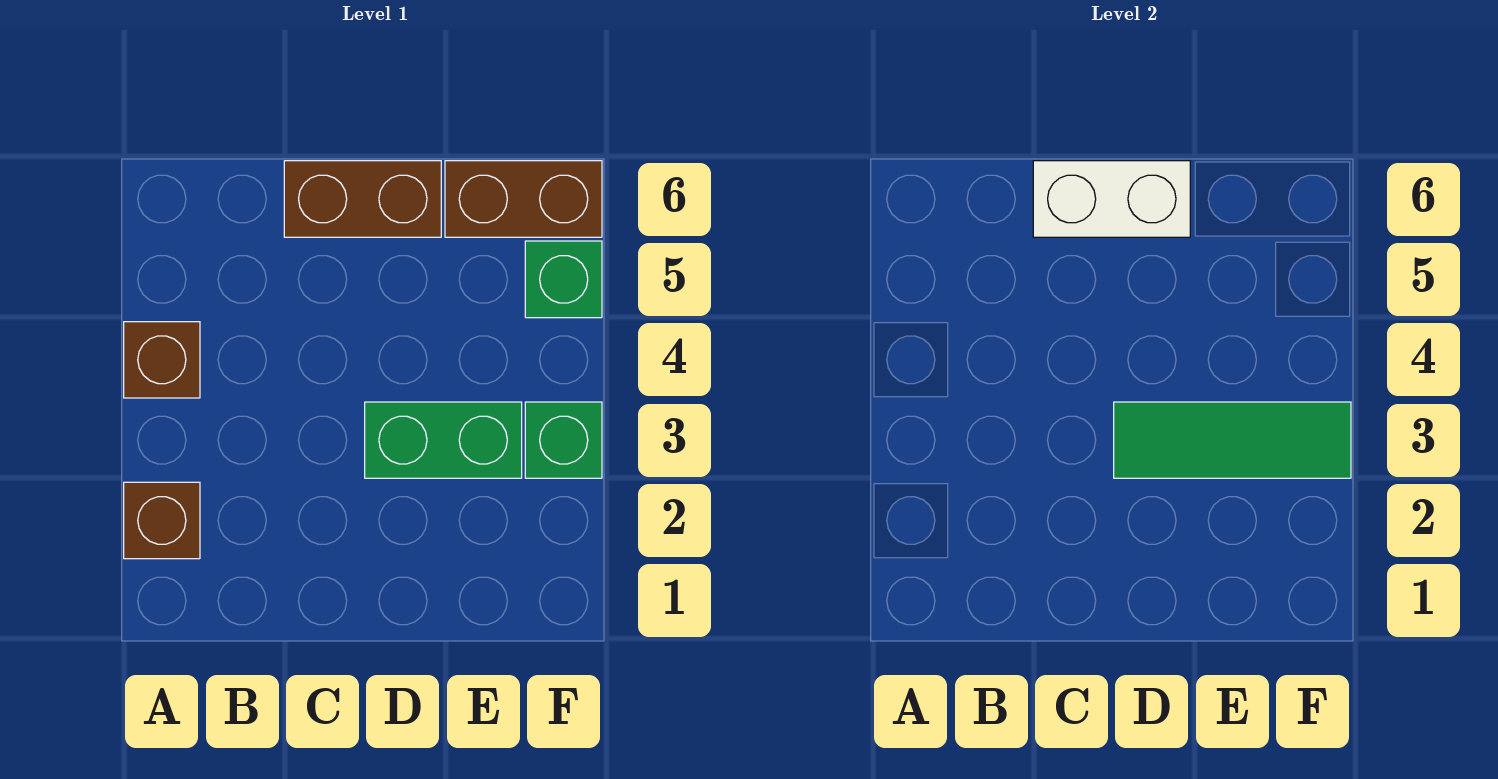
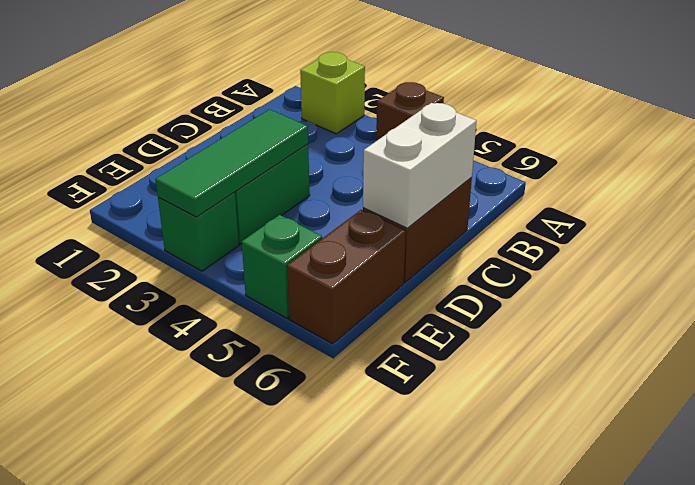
brown brick A2 level 1 -> lime brick A2 level 1

